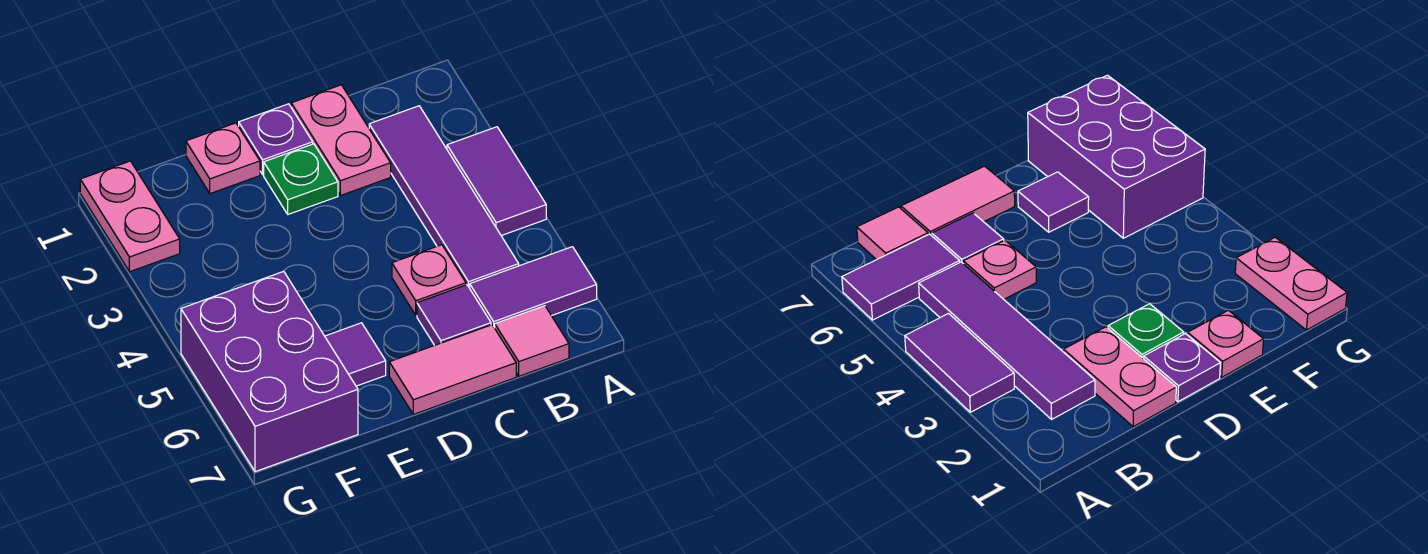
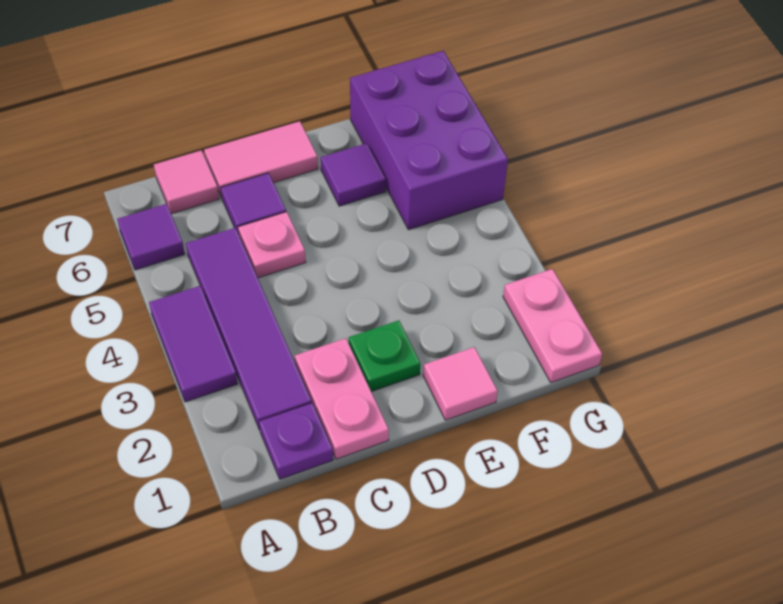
purple tile A6:B6 level 1 -> purple tile A6 level 1
purple plate D1 level 1 -> purple plate B1 level 1
pink plate E1 level 1 -> pink tile E1 level 1

